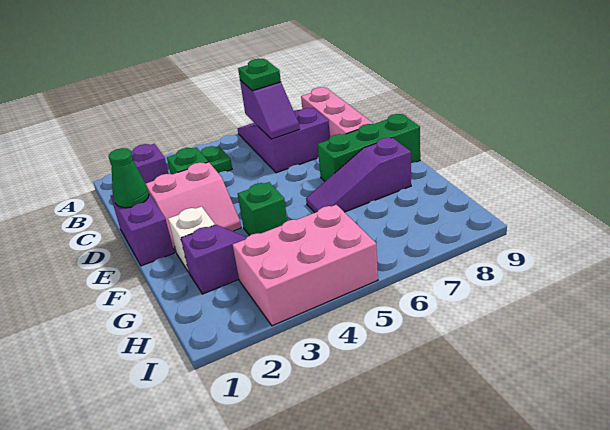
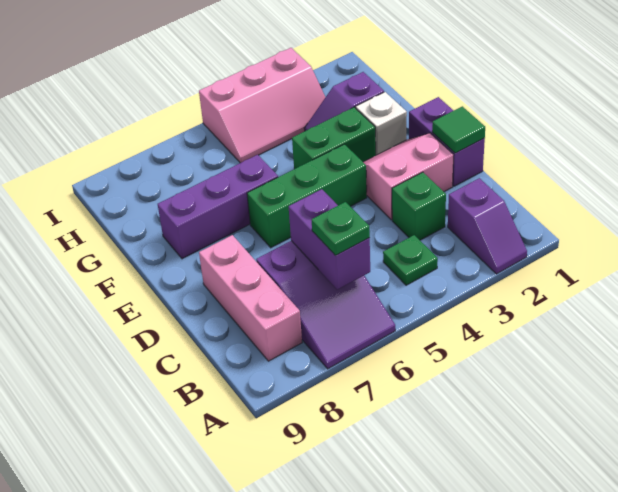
purple slope B6:C6 level 2 top B -> purple brick B6:C6 level 2
green cone D1 level 2 -> green tile D1 level 2
green brick E7:E9 level 1 -> green brick E4:E6 level 1
green brick F4 level 1 -> green brick F3:F4 level 1
purple slope F6:F8 level 1 top 8 -> purple brick F6:F8 level 1
pink brick H3:I5 level 1 -> pink slope H3:I5 level 1 top I

